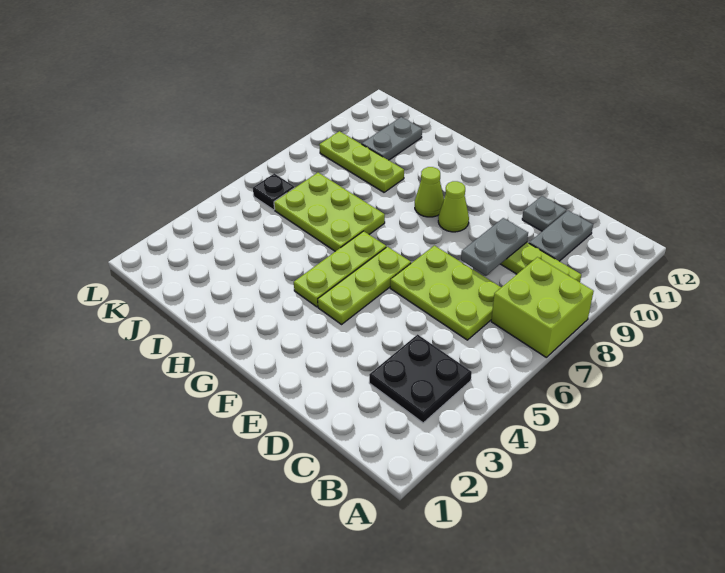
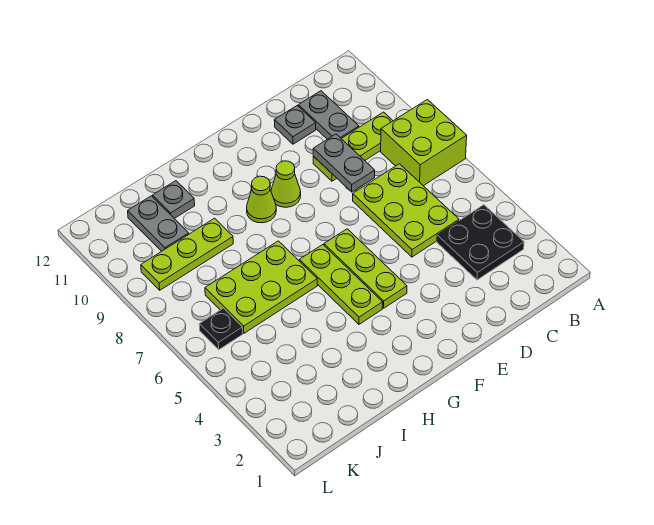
lime plate C6:E7 level 1 -> lime plate C5:D7 level 1
none -> grey plate I11 level 1

